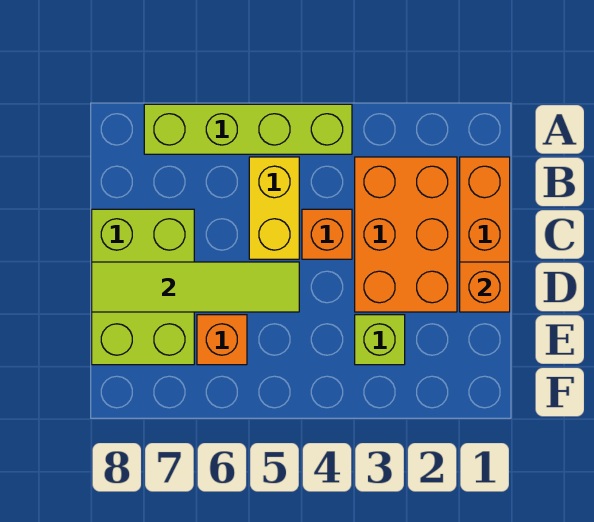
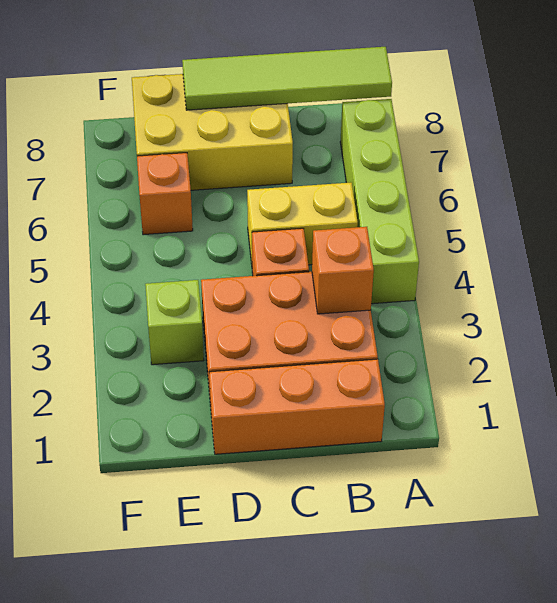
lime brick C7:E8 level 1 -> yellow brick C7:E8 level 1
orange brick D1 level 2 -> orange brick B3 level 2
lime tile D5:D8 level 2 -> lime tile A8:D8 level 2

